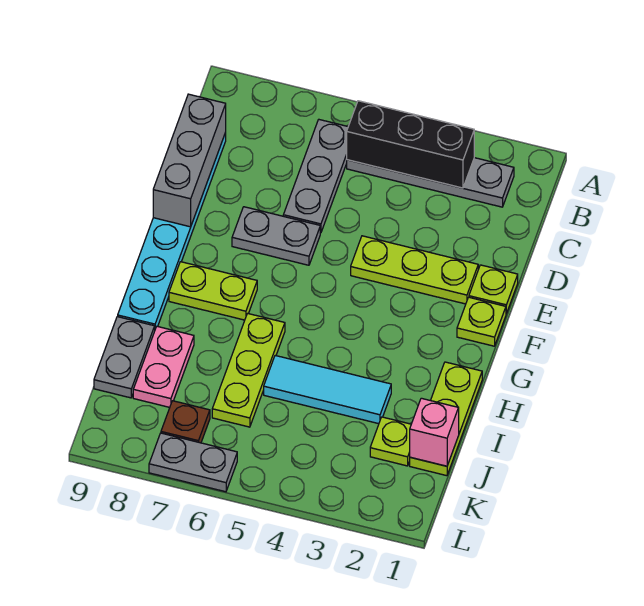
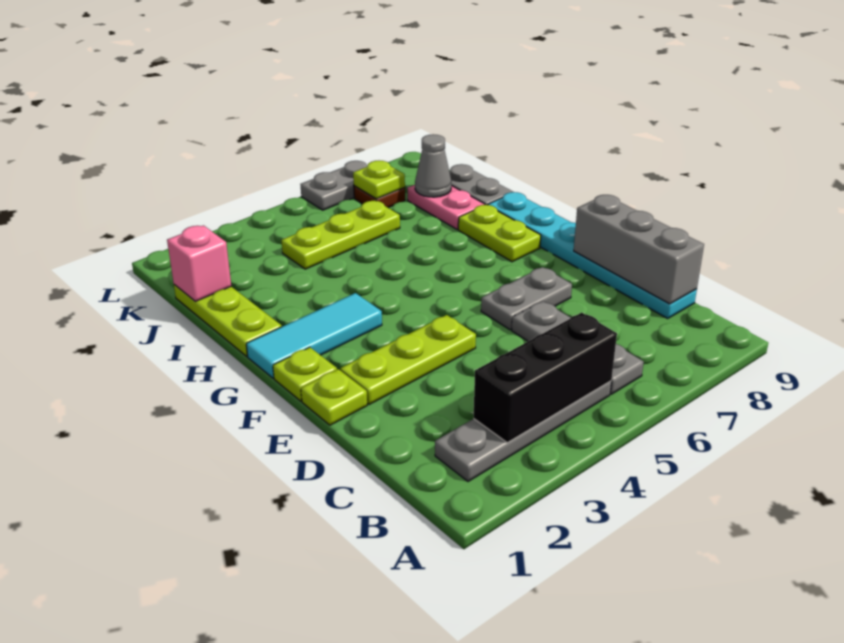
lime plate G7:G8 level 1 -> lime plate G8:H8 level 1
lime plate H6:J6 level 1 -> lime plate J4:J6 level 1
cyan tile I3:I5 level 1 -> cyan tile G1:G3 level 1
lime plate J2 level 1 -> lime plate K7 level 2
none -> grey cone J8 level 2

